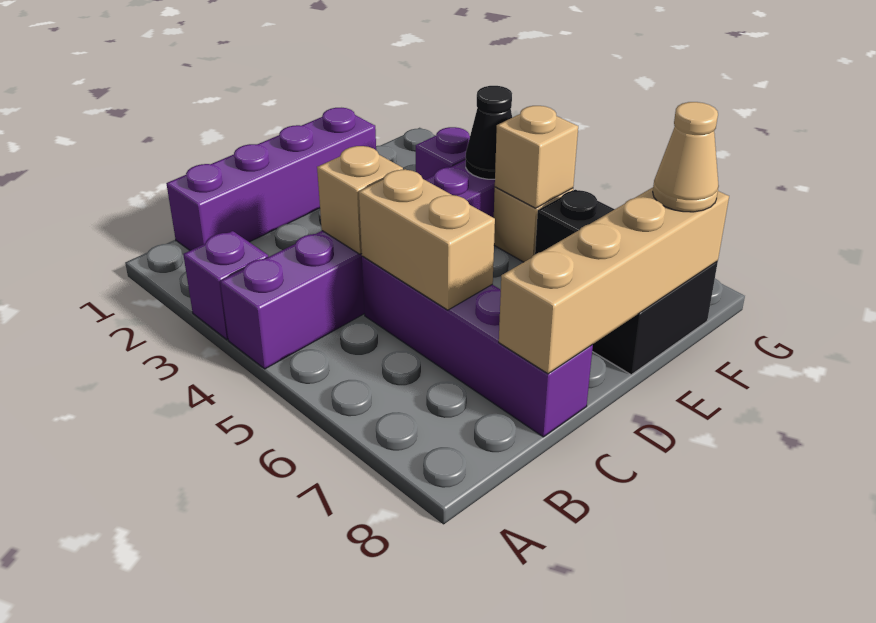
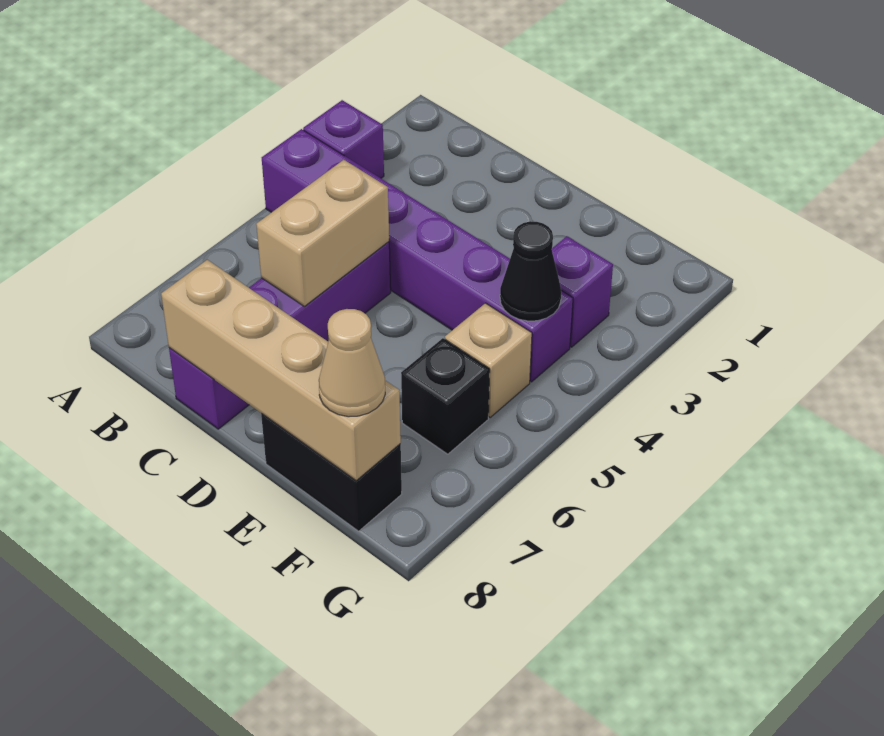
purple brick B1:E1 level 1 -> none
tan brick C4 level 2 -> none
tan brick F5 level 2 -> none

